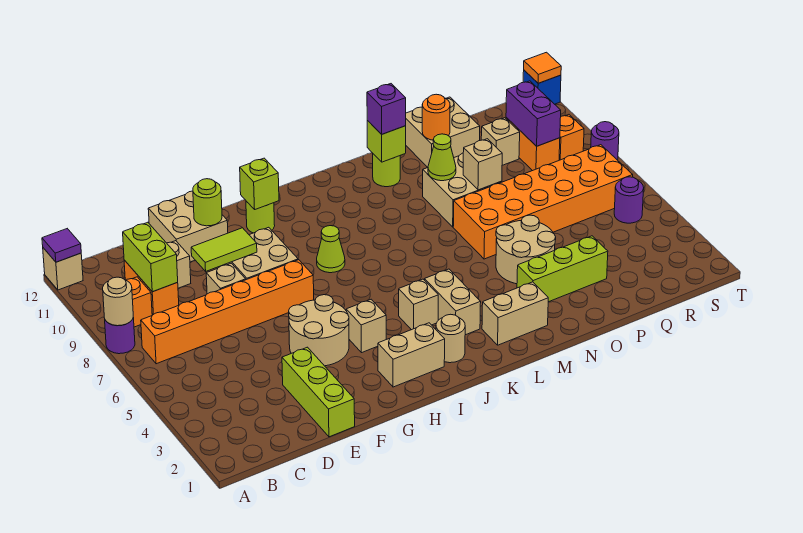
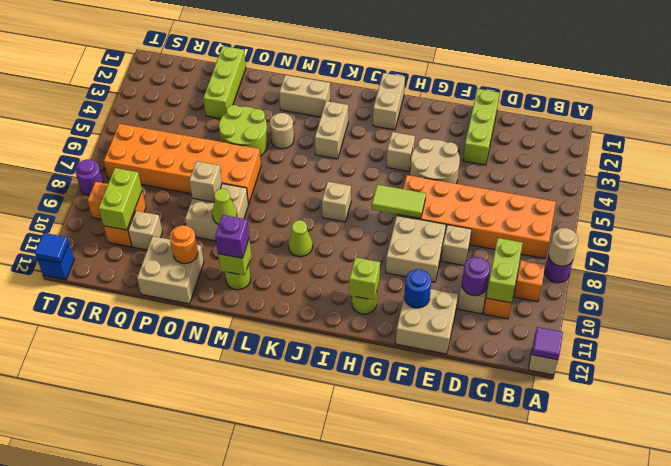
orange brick B7:G7 level 1 -> orange brick B6:G7 level 1
lime tile E9:F9 level 2 -> lime tile G7:H7 level 2
lime round brick F11 level 2 -> blue round brick F11 level 2
tan brick H2:I2 level 1 -> tan brick I1:I2 level 1
lime cone I8 level 1 -> lime cone K9 level 1
tan round brick J2 level 1 -> tan round brick M4 level 1
tan brick J4 level 1 -> tan brick J7 level 1
lime brick N3:P3 level 1 -> lime brick P1:P3 level 1
tan round brick N4:O5 level 1 -> lime round brick N4:O5 level 1
purple brick R9:R10 level 2 -> lime brick R9:R10 level 2
purple round brick S5 level 1 -> purple round brick D10 level 2
orange tile T12 level 2 -> blue tile T12 level 2

